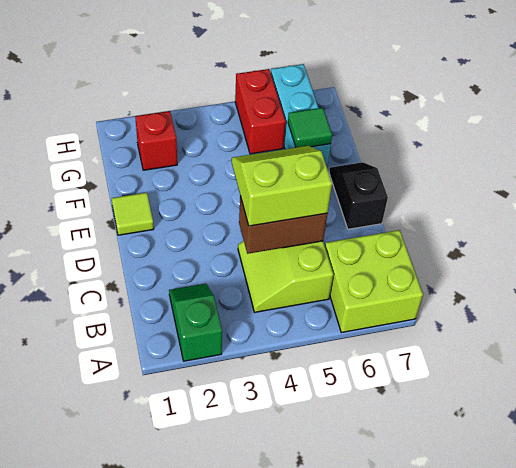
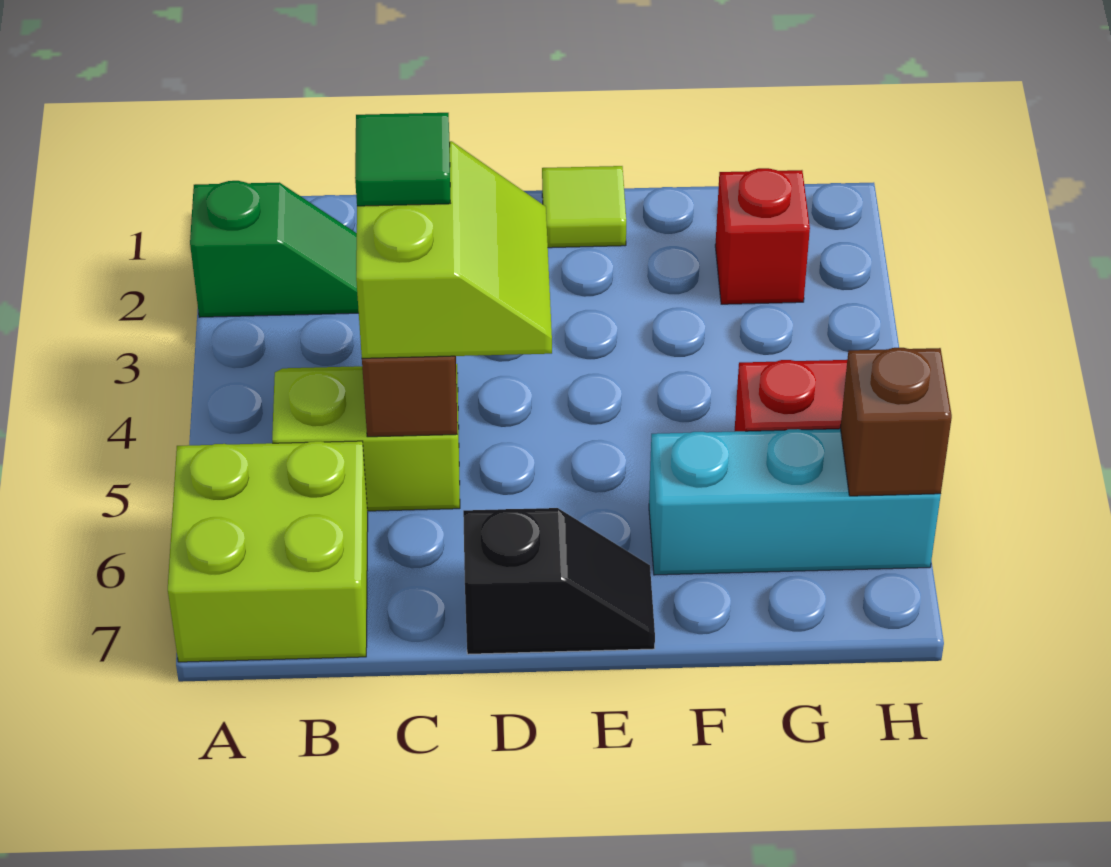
green tile F6 level 2 -> green tile C4 level 4
none -> brown brick H6 level 2

